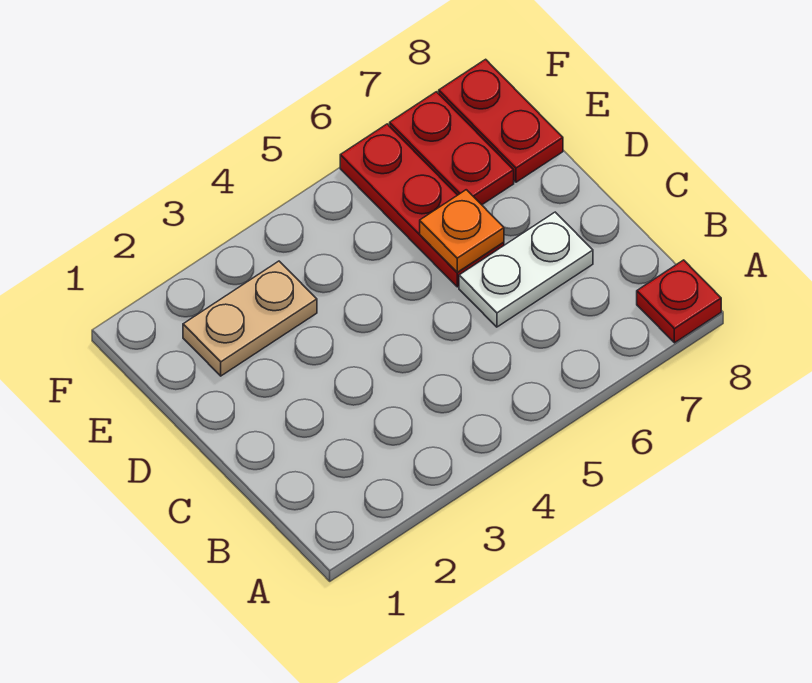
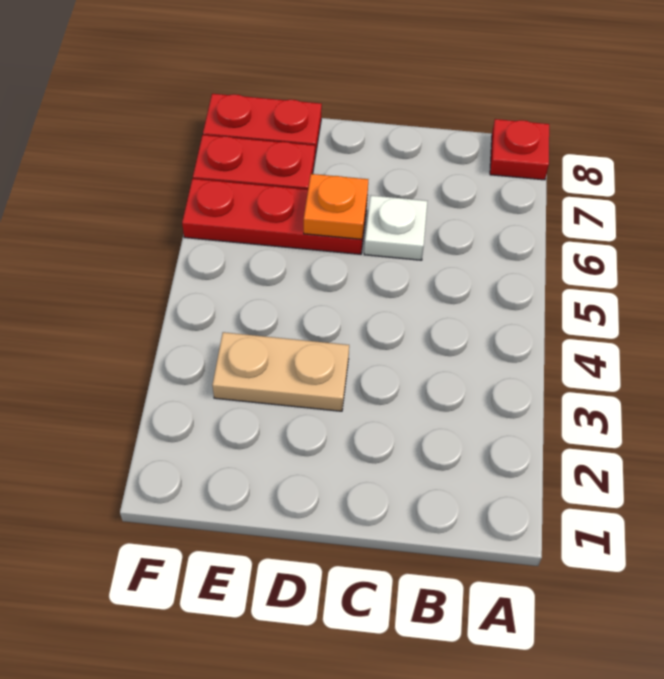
white plate C6:C7 level 1 -> white plate C6 level 1
tan plate E2:E3 level 1 -> tan plate D3:E3 level 1

